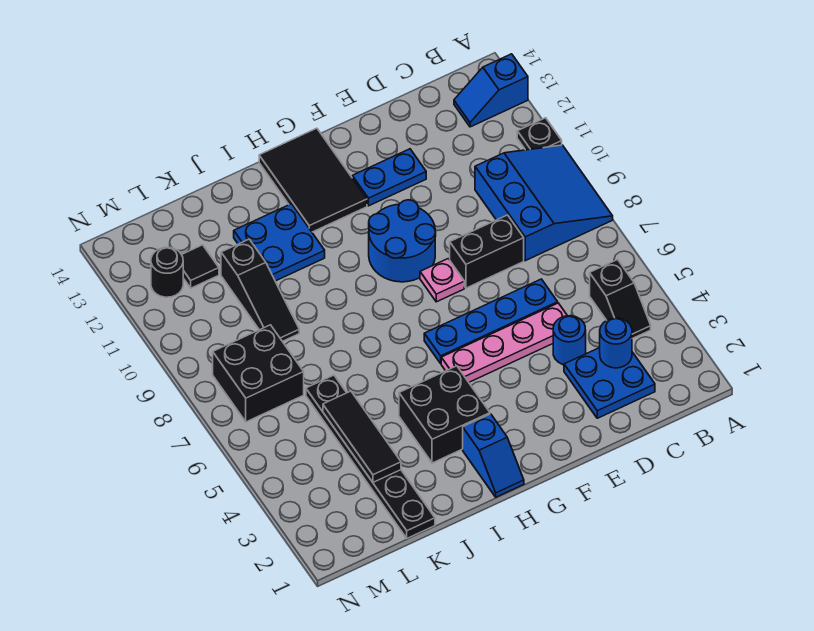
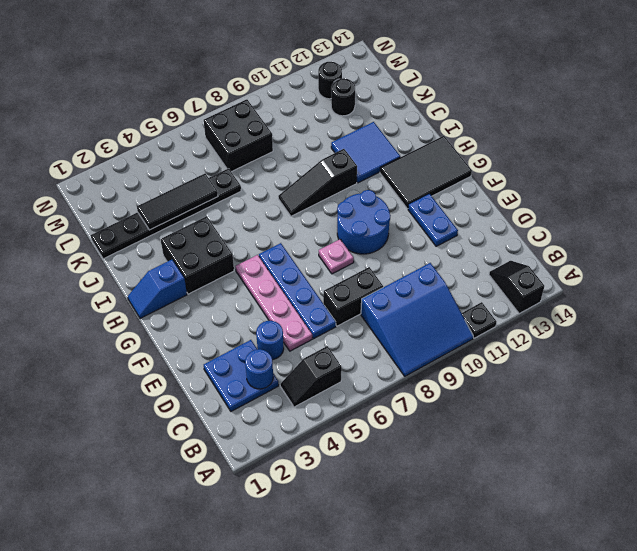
blue slope A13:B13 level 1 top A -> black slope A13:B13 level 1 top A
black brick D8:E8 level 1 -> black brick D7:D8 level 1
blue plate I11:J12 level 1 -> blue tile I11:J12 level 1
black slope K9:K11 level 1 top 11 -> black slope I8:I10 level 1 top 10
black tile L12 level 1 -> black round brick L12 level 1

